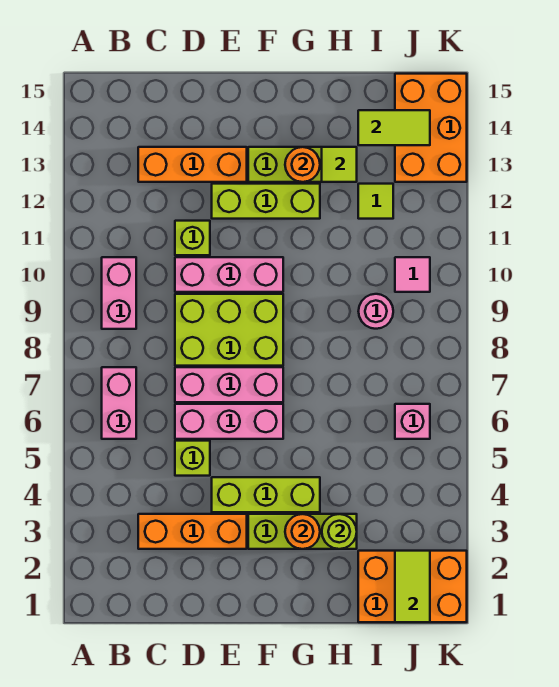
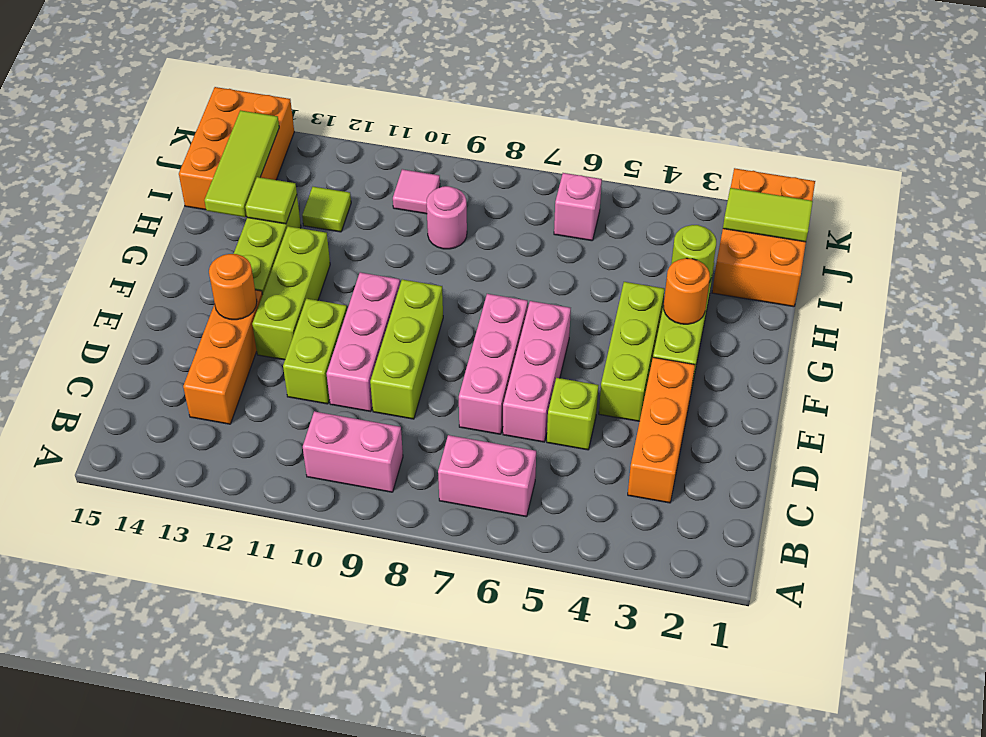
lime brick D8:F9 level 1 -> lime brick D9:F9 level 1
lime brick D11 level 1 -> lime brick D11:E11 level 1
orange round brick G13 level 2 -> orange round brick E13 level 2
lime tile I14:J14 level 2 -> lime tile H14:J14 level 2
orange brick J13:K15 level 1 -> orange brick I14:K15 level 1

